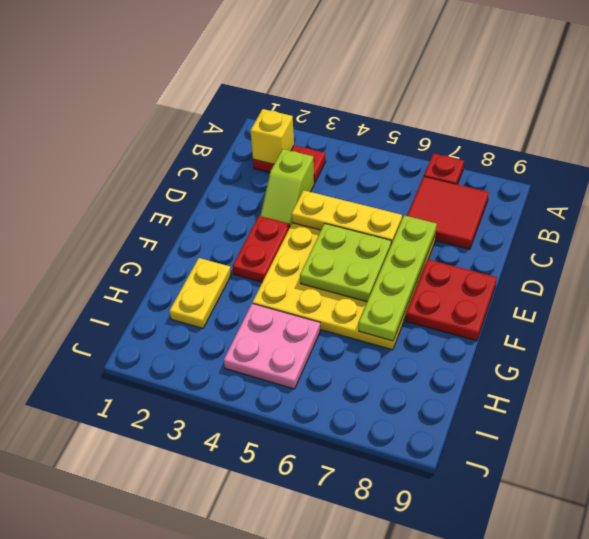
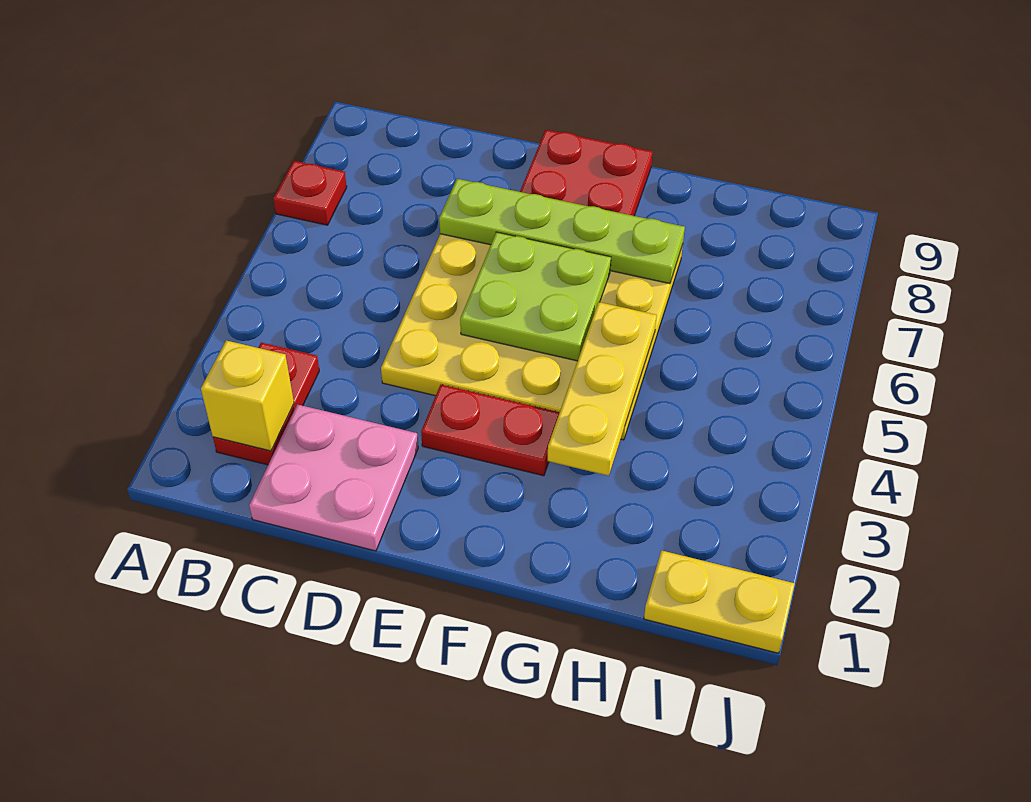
red tile B7:C8 level 1 -> none
lime slope C3:D3 level 1 top C -> none
yellow plate D4:D6 level 2 -> yellow plate G3:G5 level 2
yellow plate G2:H2 level 1 -> yellow plate I1:J1 level 1
pink plate H4:I5 level 1 -> pink plate C1:D2 level 1

